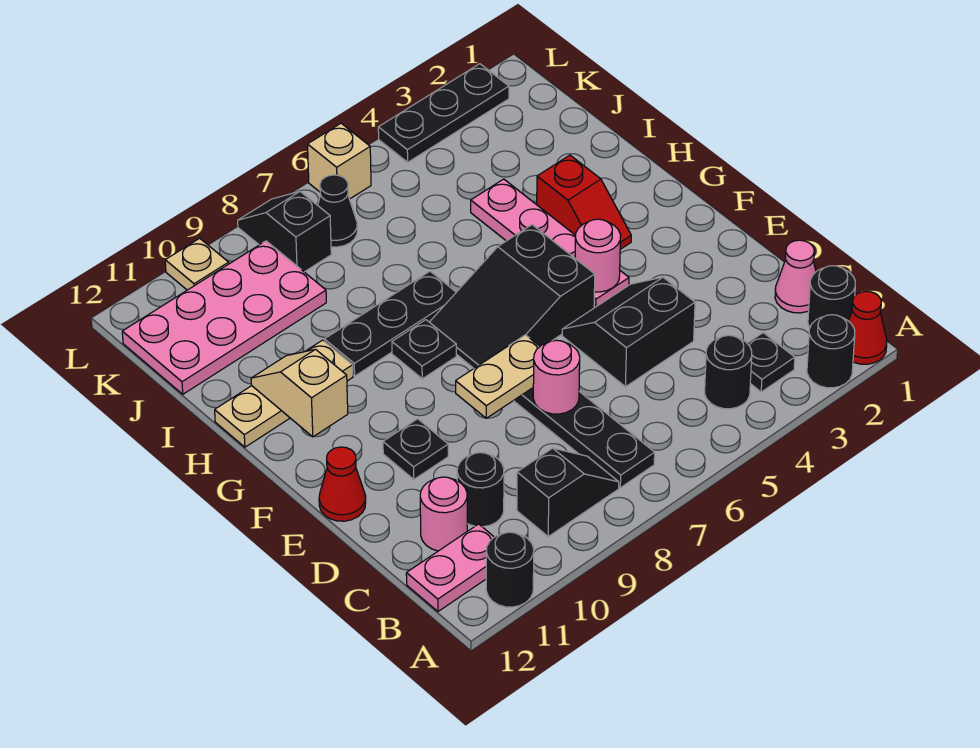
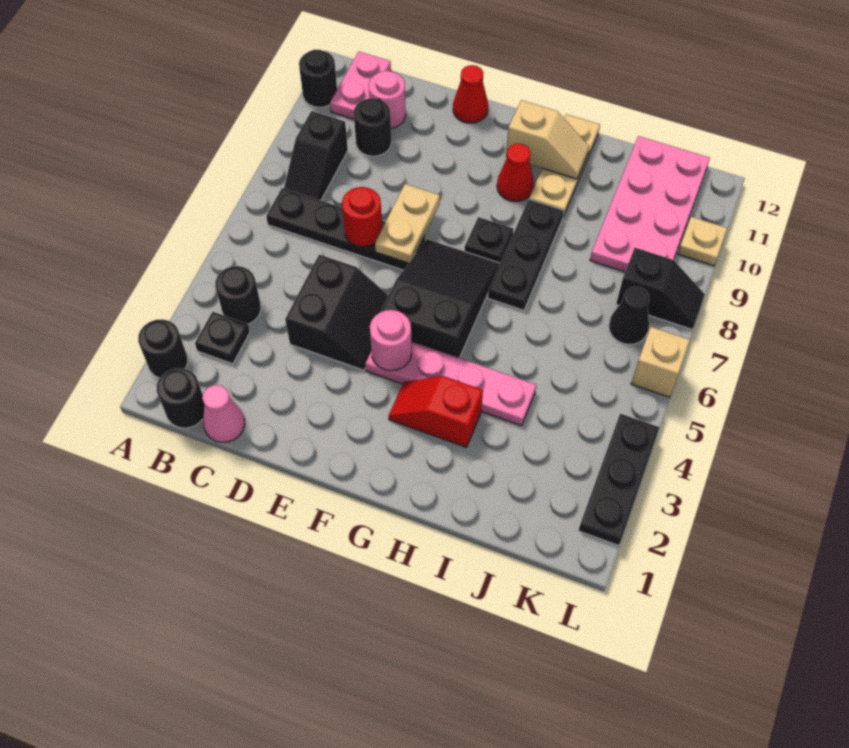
red cone A1 level 1 -> red cone G10 level 1
pink round brick D7 level 2 -> red round brick D7 level 2
black plate E10 level 1 -> none

